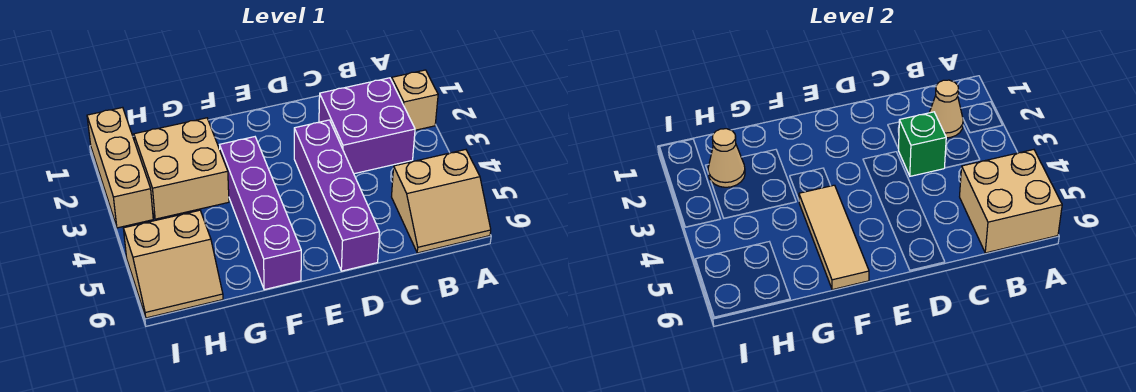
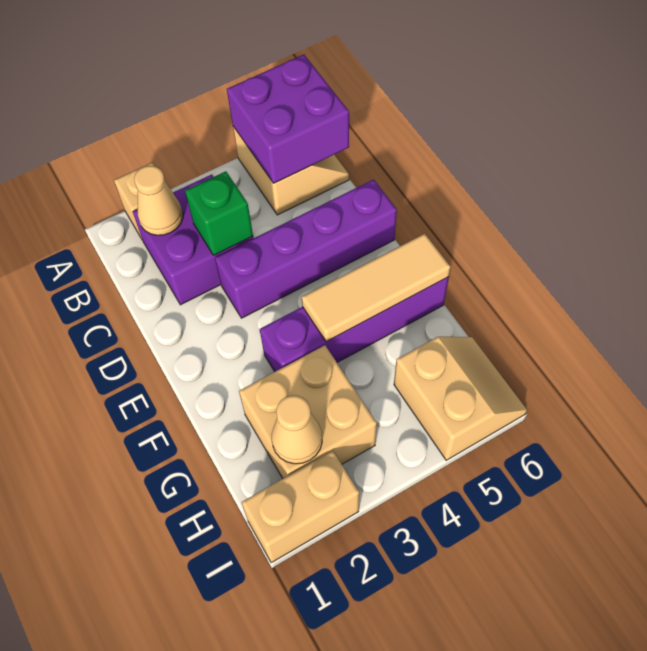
tan brick A5:B6 level 2 -> purple brick A5:B6 level 2
tan brick I1:I3 level 1 -> tan brick I1:I2 level 1

